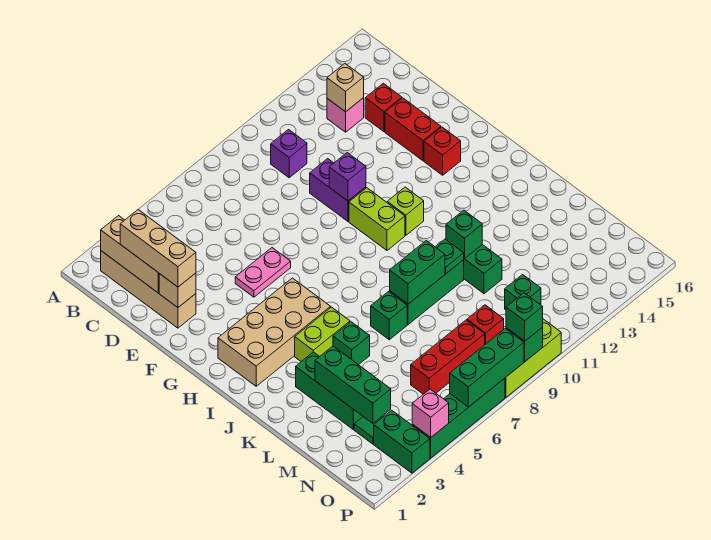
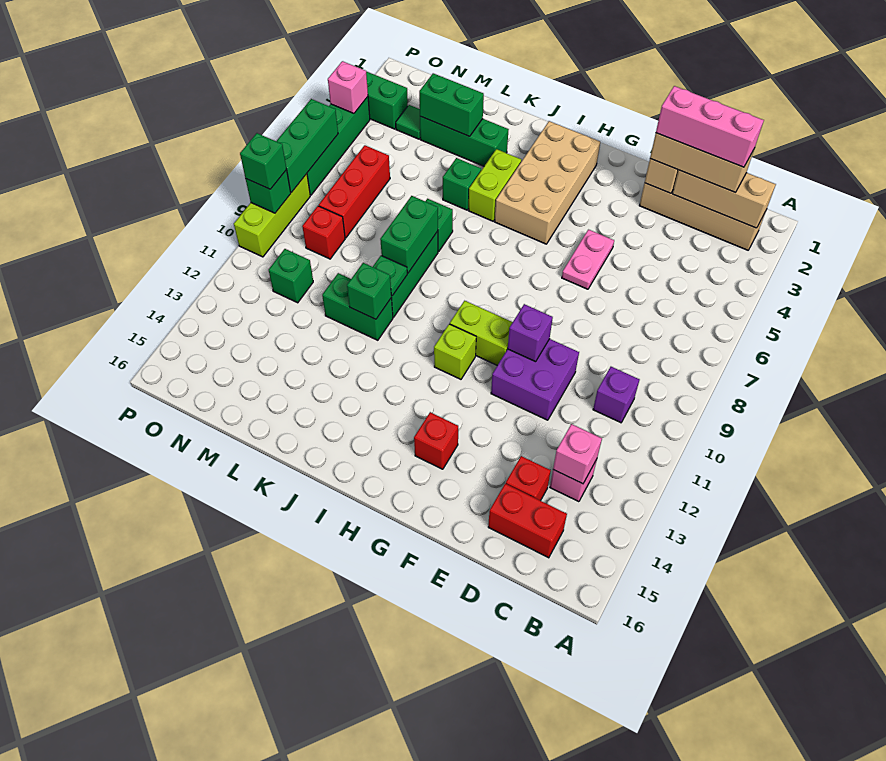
none -> pink brick C2:E2 level 4
tan brick C13 level 2 -> pink brick C13 level 2
purple brick E10:F10 level 1 -> purple brick E10:F11 level 1
red brick E14:F14 level 1 -> red brick C15:D15 level 1
green brick L3:N3 level 2 -> green brick L3:M3 level 2

